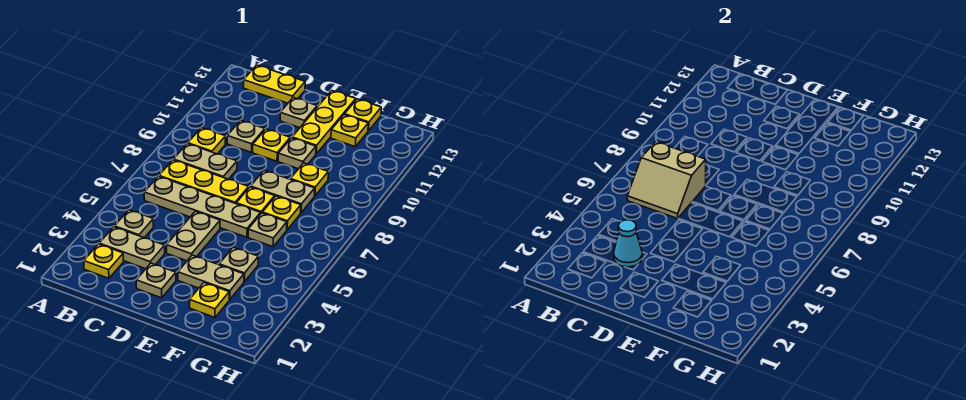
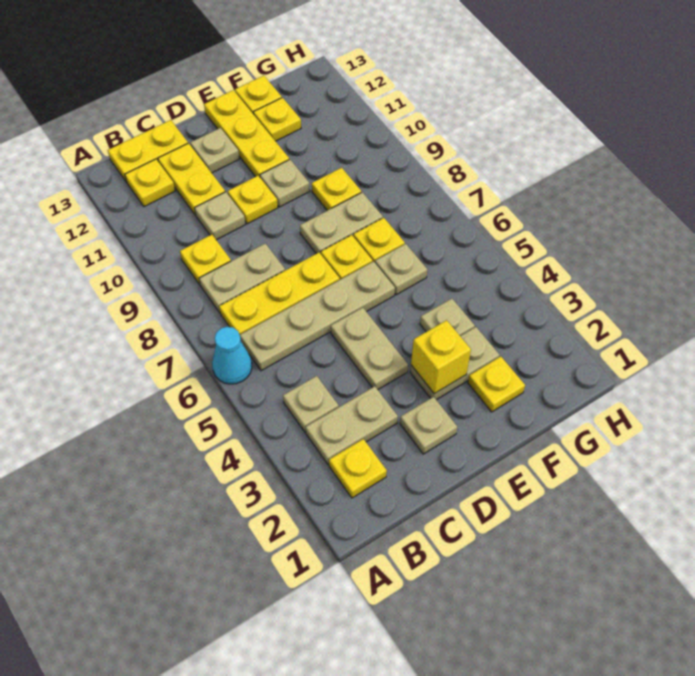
tan slope B6:C7 level 2 top 7 -> none
none -> yellow plate B12 level 1
cyan cone C3 level 2 -> cyan cone A6 level 1
none -> yellow plate C11:C12 level 1
none -> yellow brick E3 level 2

